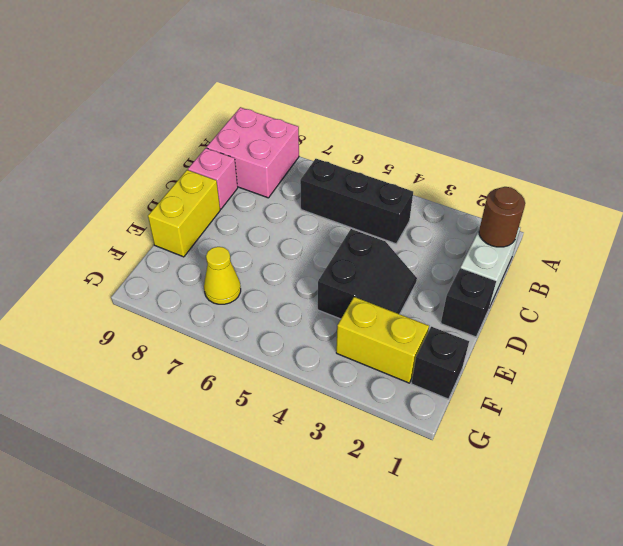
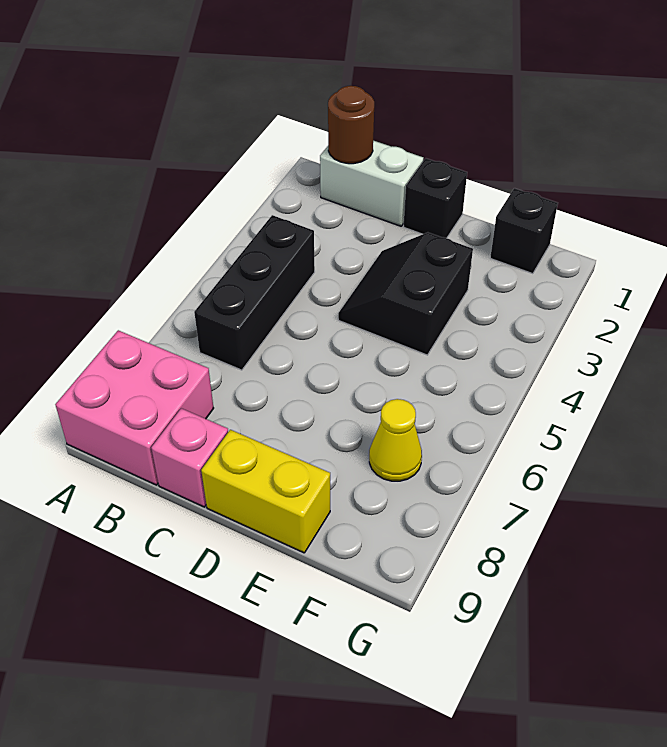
black slope D3:E4 level 1 top 4 -> black slope D3:E4 level 1 top E
yellow brick F2:F3 level 1 -> none

